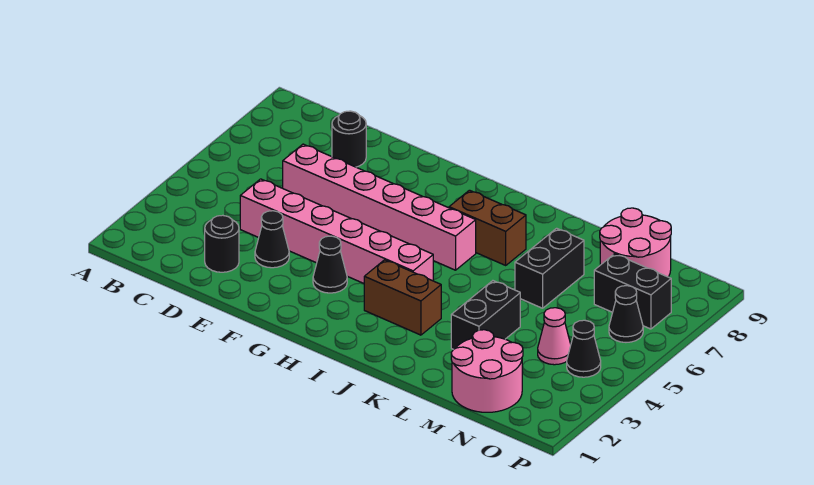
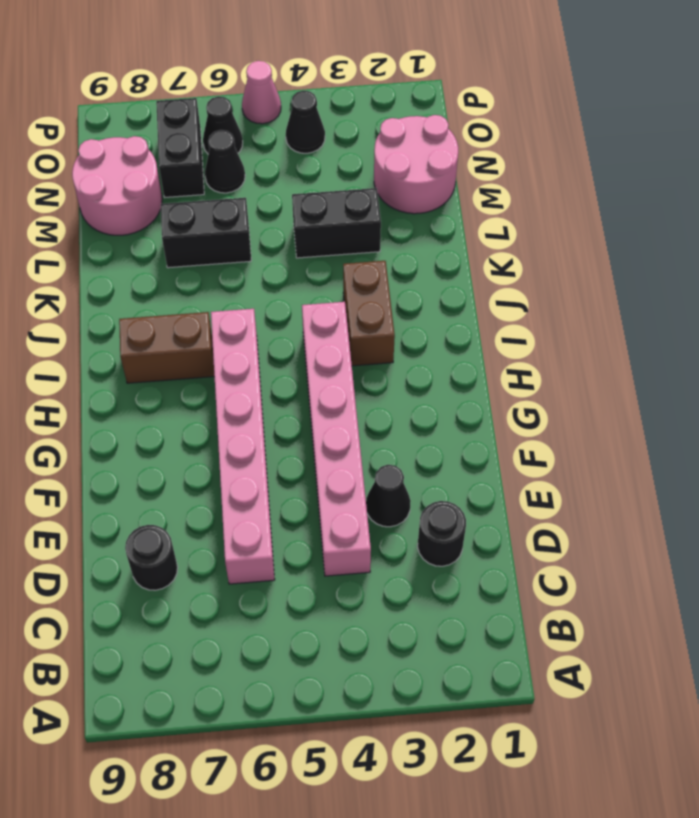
black cone G3 level 1 -> black cone N6 level 1
brown brick I7:J7 level 1 -> brown brick I7:I8 level 1
pink cone N4 level 1 -> pink cone P5 level 1

